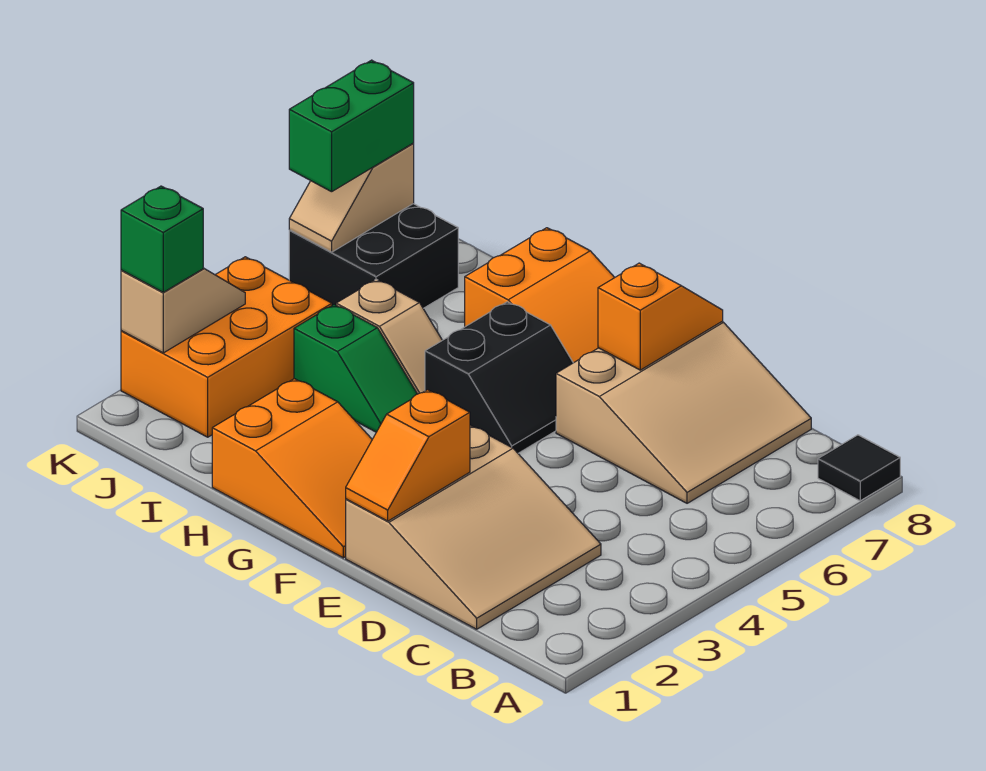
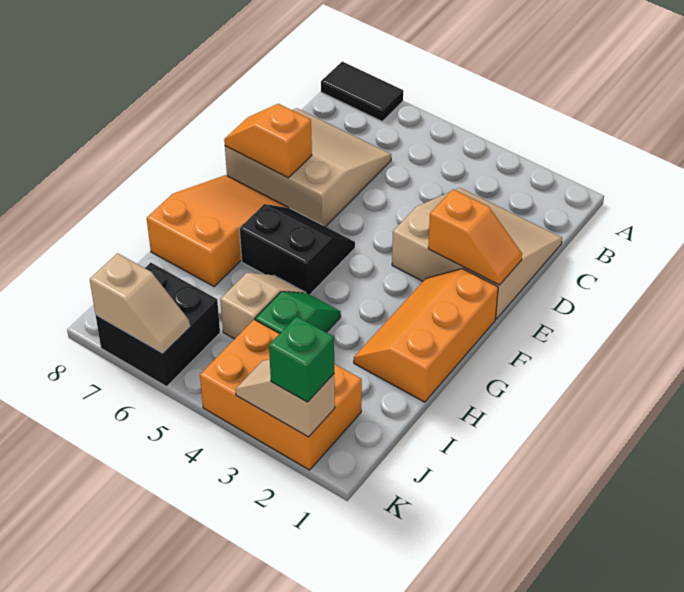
black tile A8 level 1 -> black tile A7:A8 level 1
orange slope F1:H2 level 1 top H -> orange slope F1:H2 level 1 top 1
green brick K6:K7 level 3 -> none

